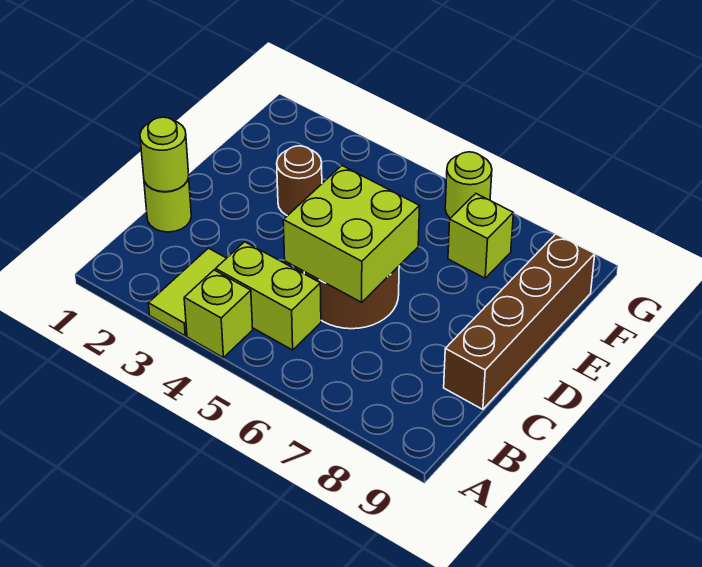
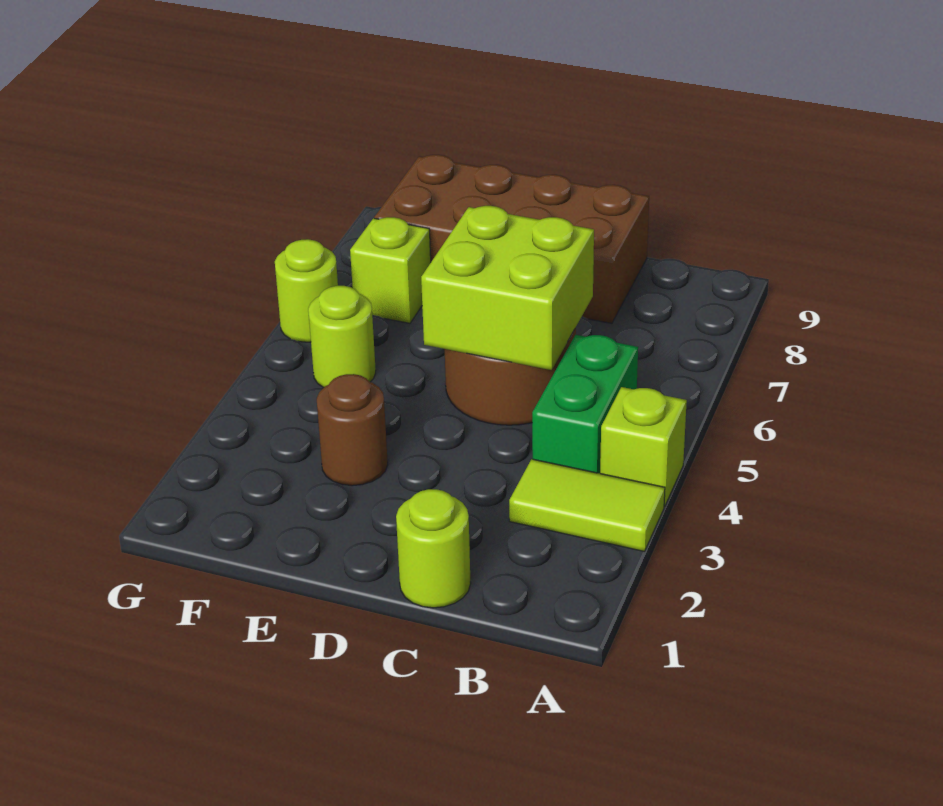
lime brick B4:B5 level 1 -> green brick B4:B5 level 1
lime round brick C1 level 2 -> lime round brick F5 level 1
brown brick C9:F9 level 1 -> brown brick C8:F9 level 1

